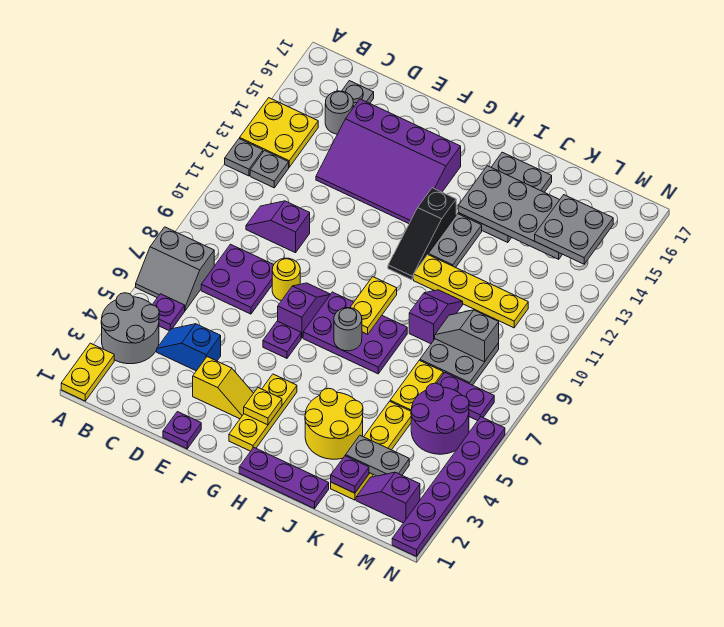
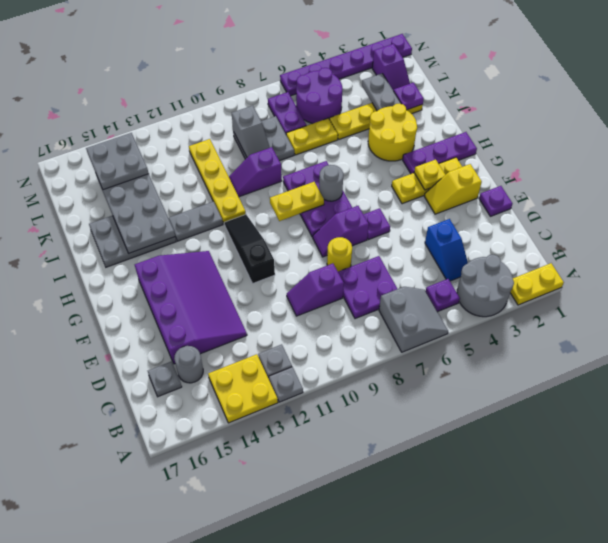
purple slope C10:D10 level 1 top D -> purple slope D9:D10 level 1 top 9
yellow slope E3:F3 level 1 top E -> yellow slope F2:F3 level 1 top 2
purple plate H1:J1 level 1 -> purple plate H1:H3 level 1
black slope H11:H13 level 1 top 13 -> black slope F11:H11 level 1 top F

